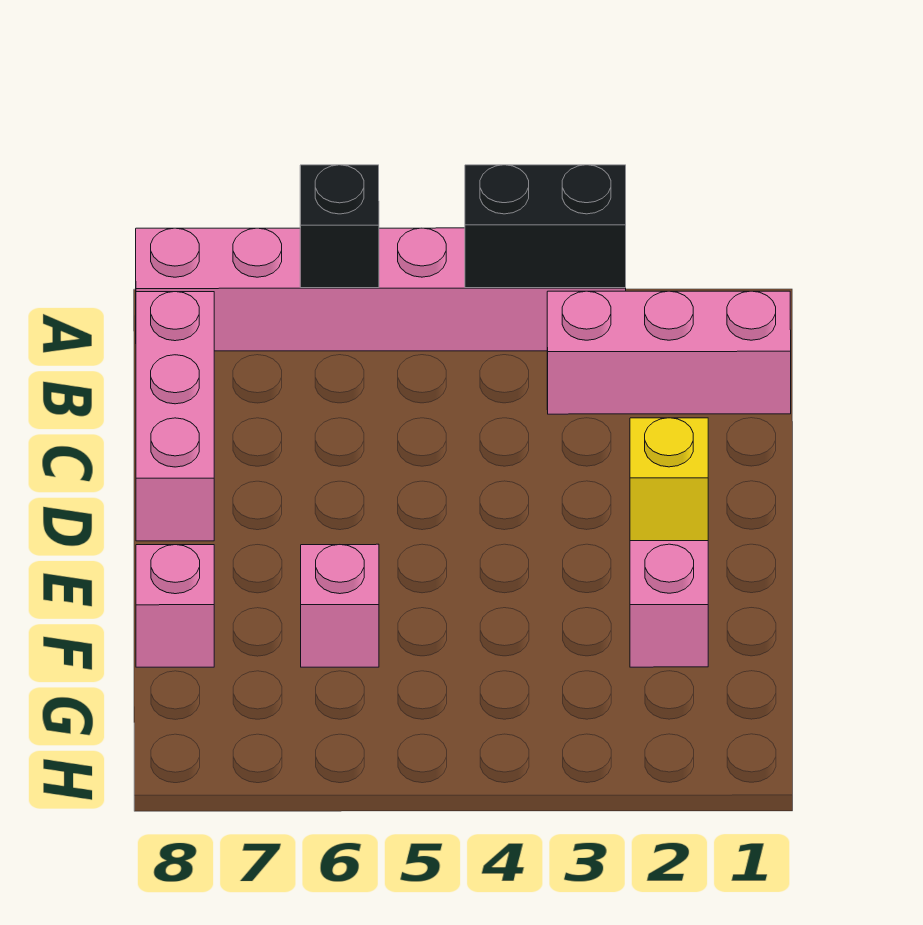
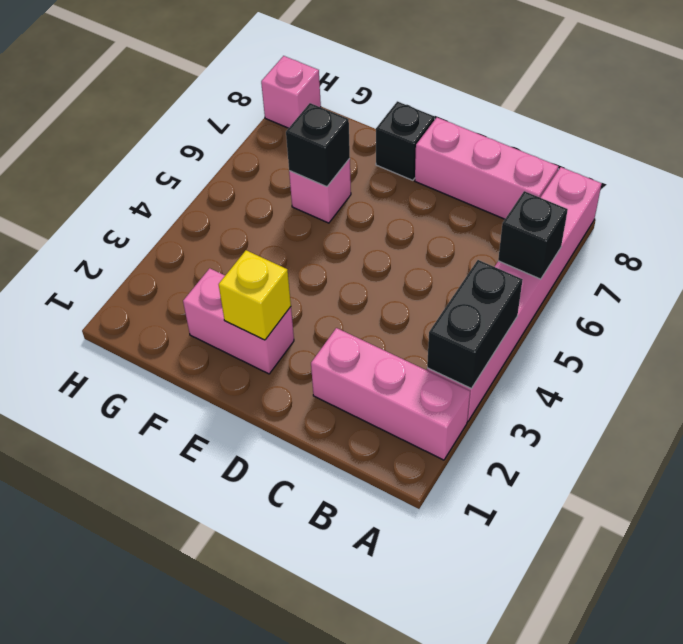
pink brick B1:B3 level 1 -> pink brick A2:C2 level 1
none -> black brick E8 level 1
none -> black brick F6 level 2
pink brick F8 level 1 -> pink brick H8 level 1

